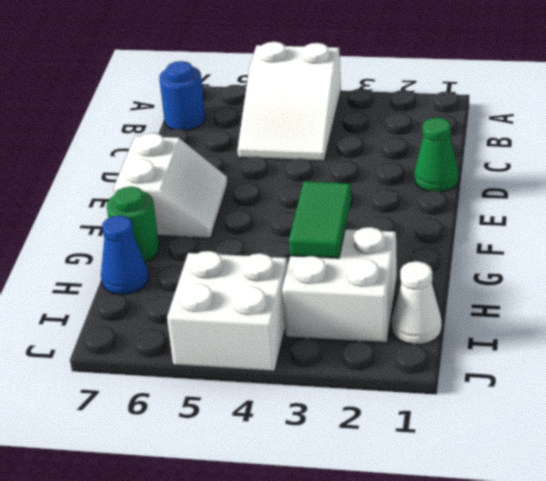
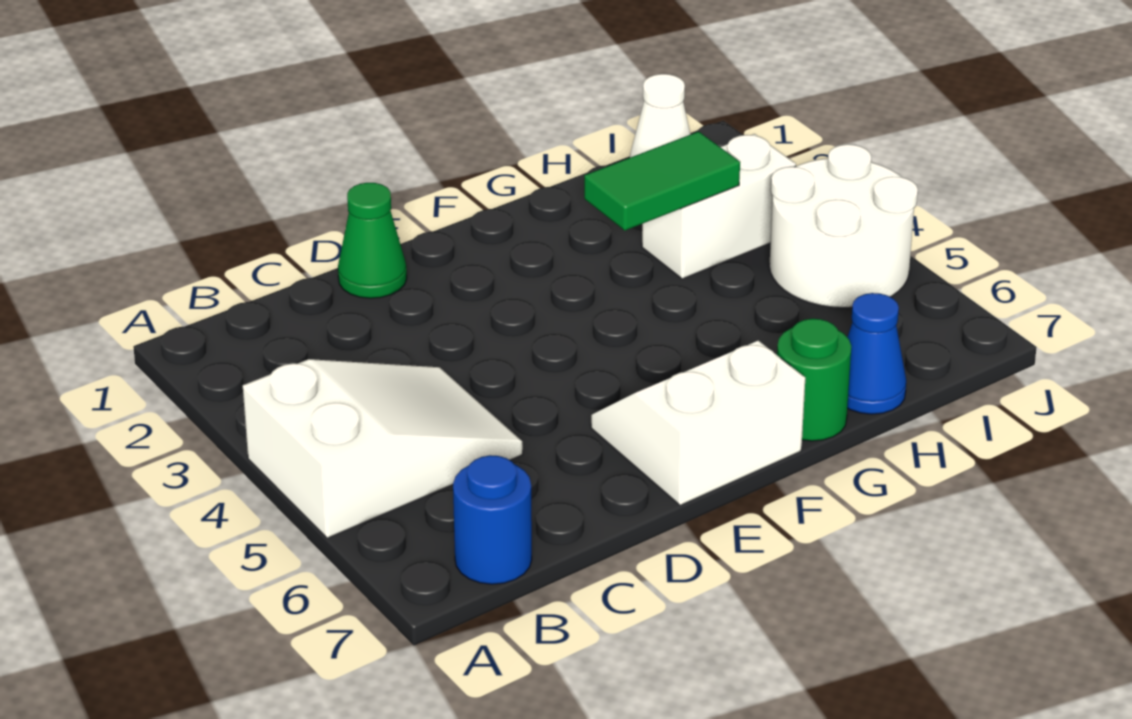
white brick H2:I3 level 1 -> white brick H3:I3 level 1
white brick I4:J5 level 1 -> white round brick I4:J5 level 1

